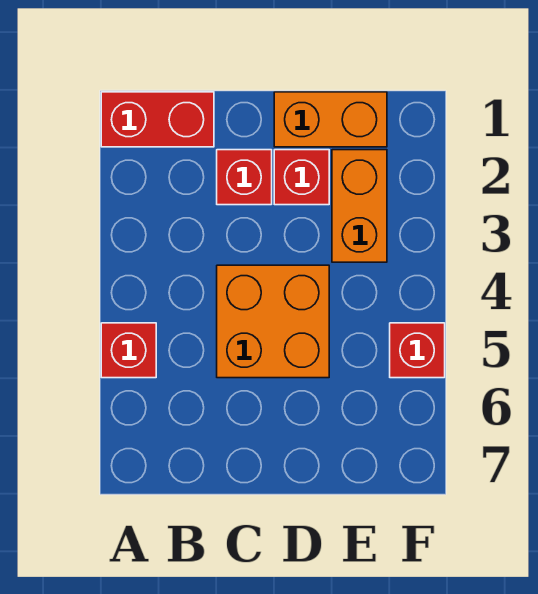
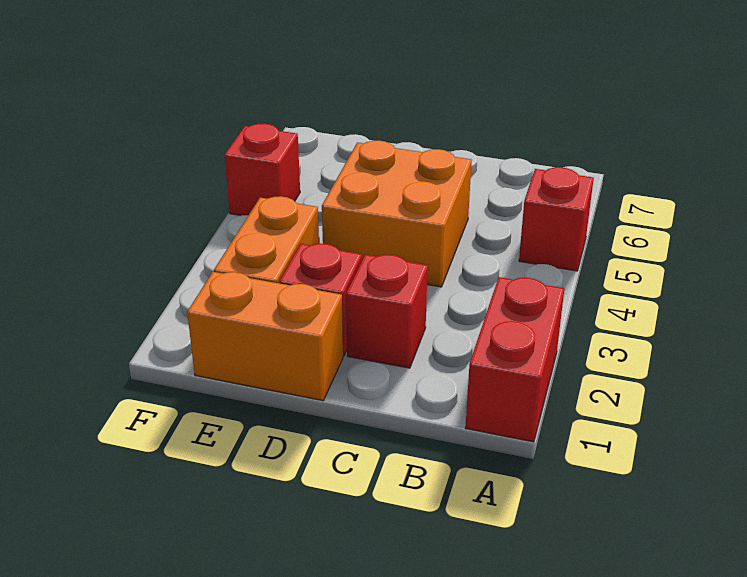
red brick A1:B1 level 1 -> red brick A1:A2 level 1

